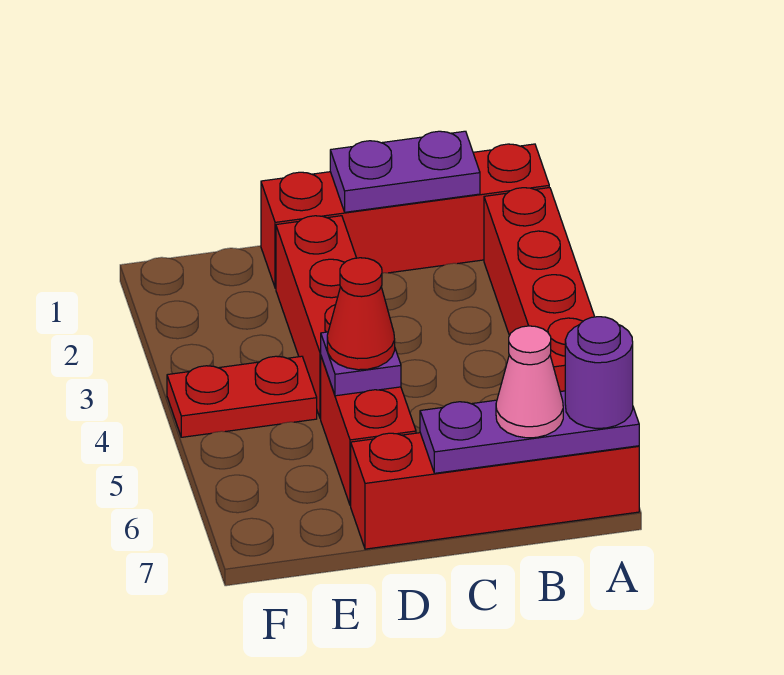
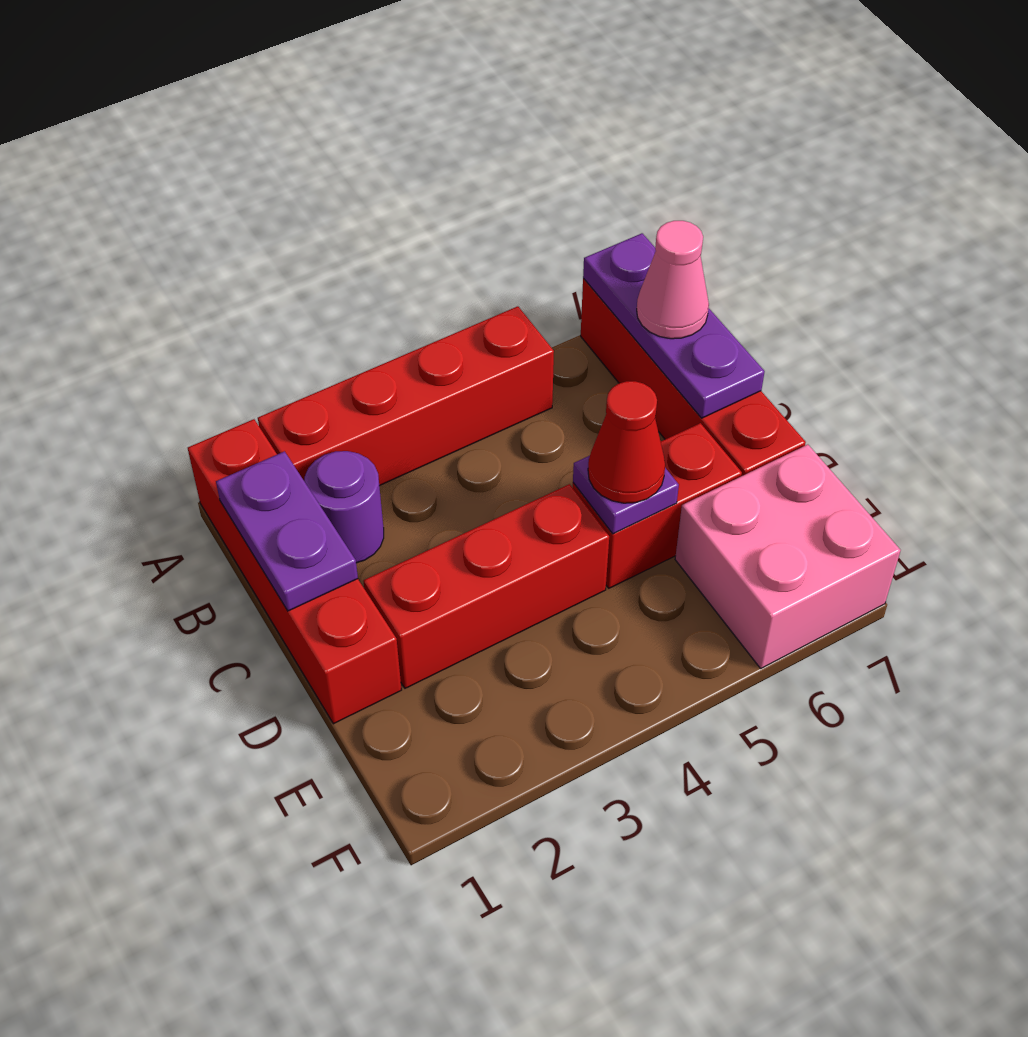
purple round brick A7 level 3 -> purple round brick B2 level 1
red plate E4:F4 level 1 -> none
none -> pink brick E6:F7 level 1

